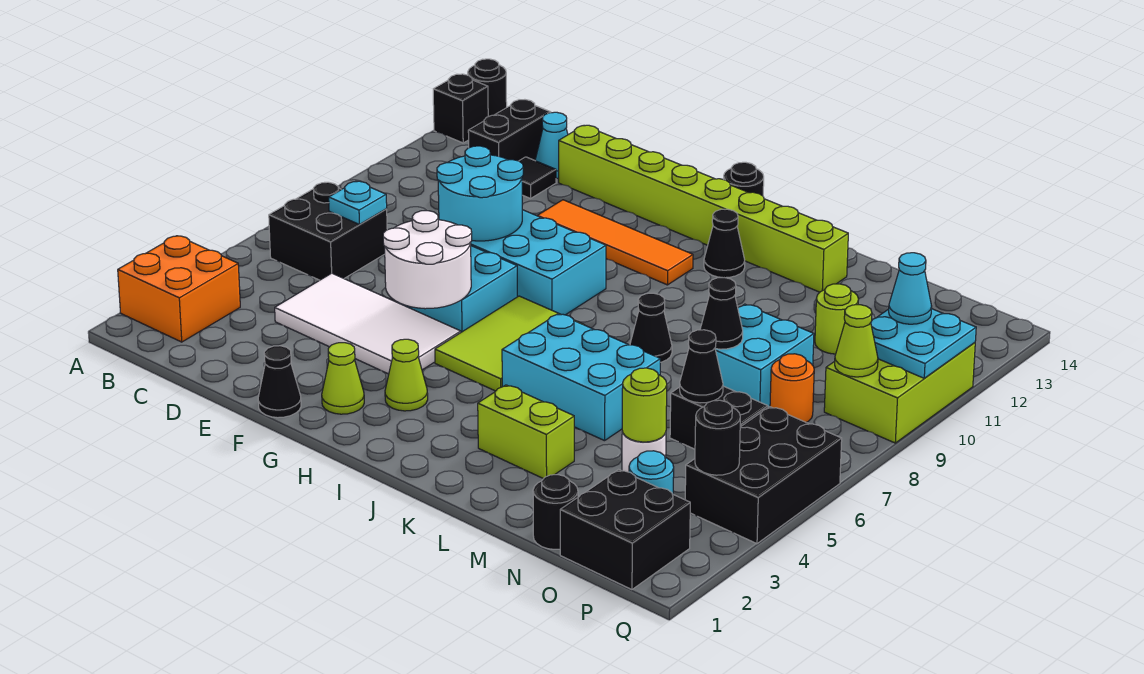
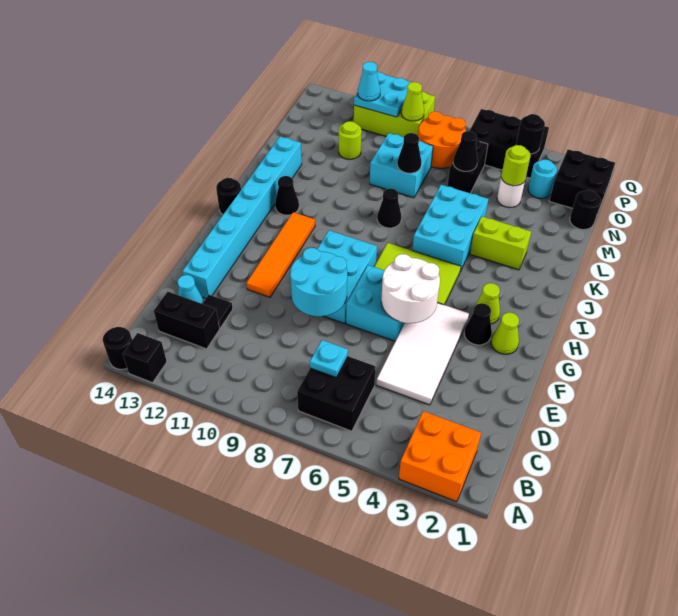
lime brick E13:L13 level 1 -> cyan brick E13:L13 level 1
black cone F1 level 1 -> black cone G3 level 1
lime brick K3:L3 level 1 -> lime brick K3:K4 level 1
orange round brick O8 level 1 -> orange round brick O7:P8 level 1

